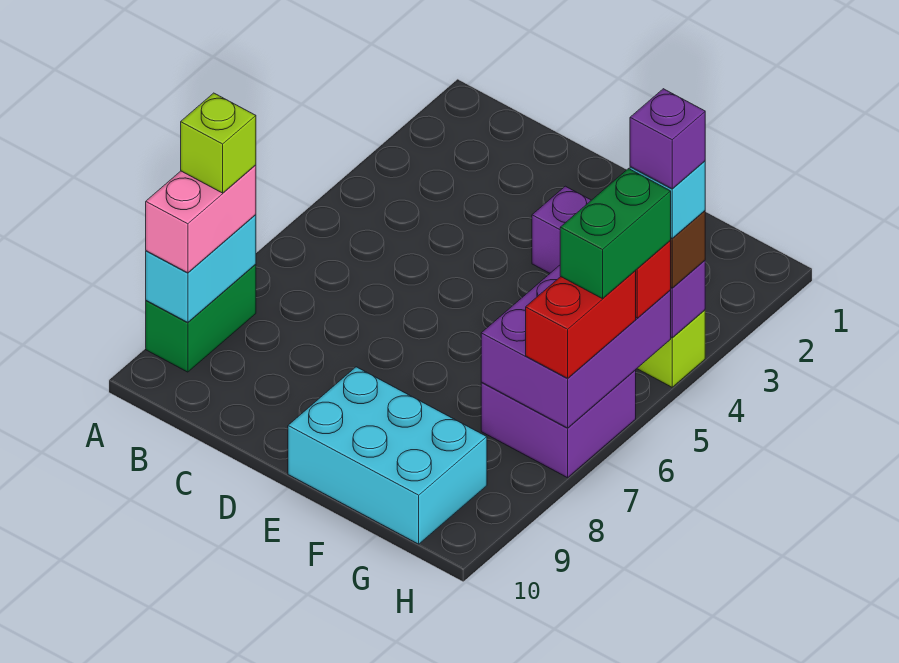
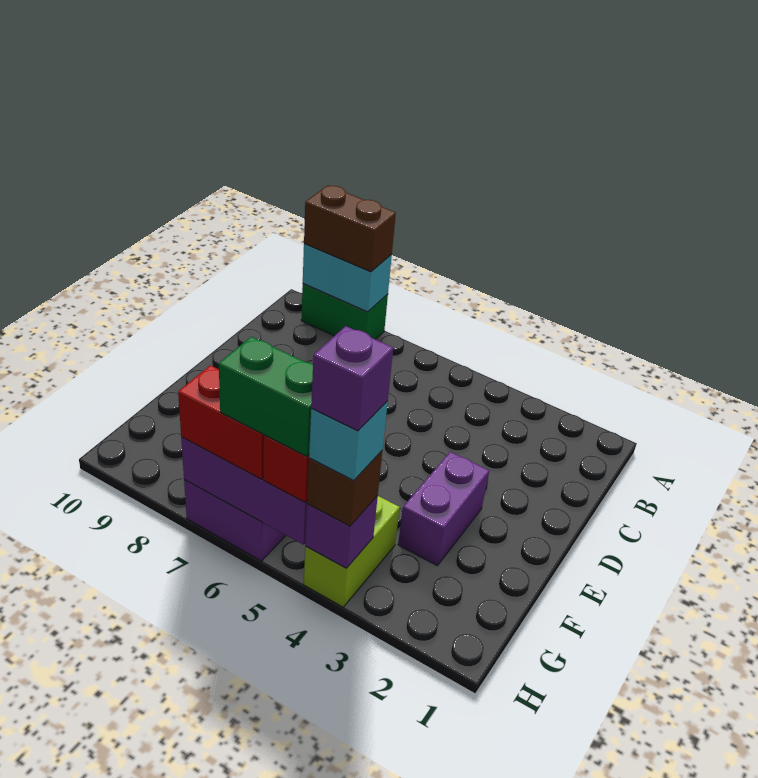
pink brick A8:A9 level 3 -> brown brick A8:A9 level 3
lime brick A8 level 4 -> none
cyan brick E9:G10 level 1 -> none

